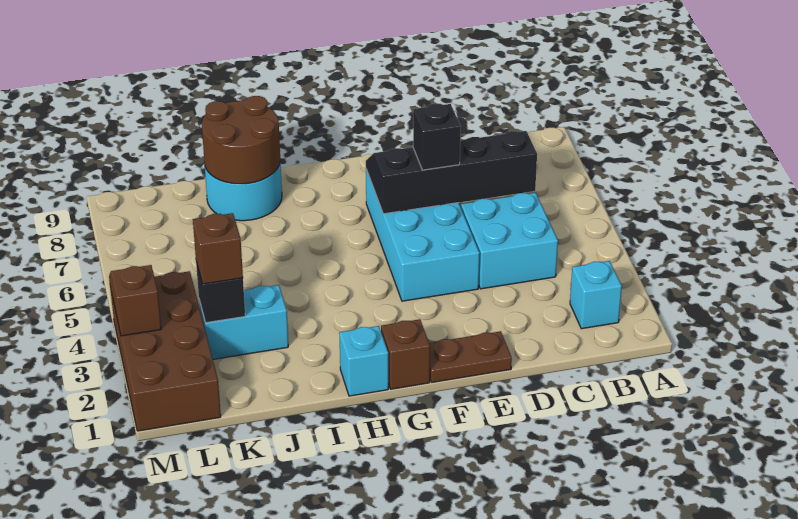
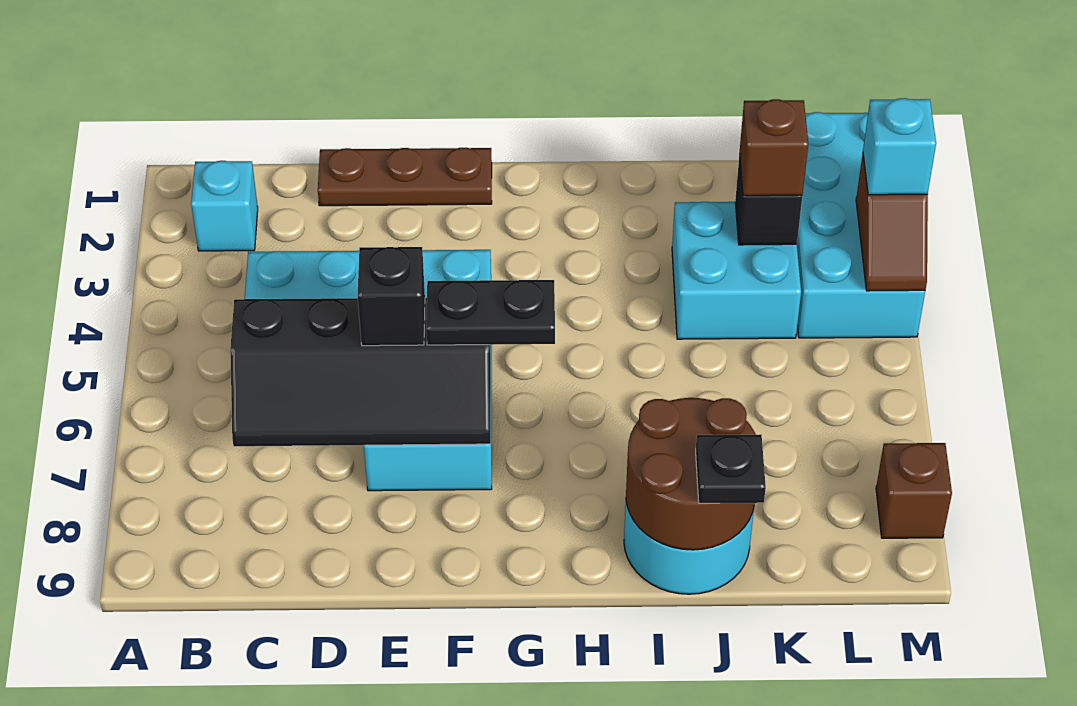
brown plate E1:F1 level 1 -> brown plate D1:F1 level 1
none -> black plate F6:G6 level 3
brown brick G1 level 1 -> brown brick M8 level 1
cyan brick H1 level 1 -> cyan brick M3 level 3
cyan brick J3:K3 level 1 -> cyan brick J3:K4 level 1
none -> black plate J9 level 3
brown brick L1:M4 level 1 -> cyan brick L1:M4 level 1

